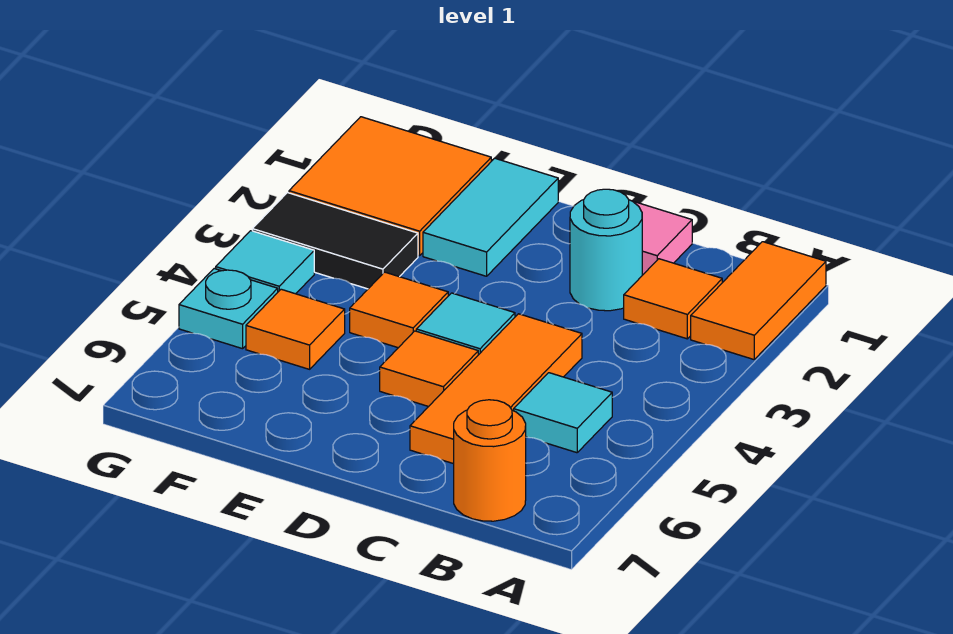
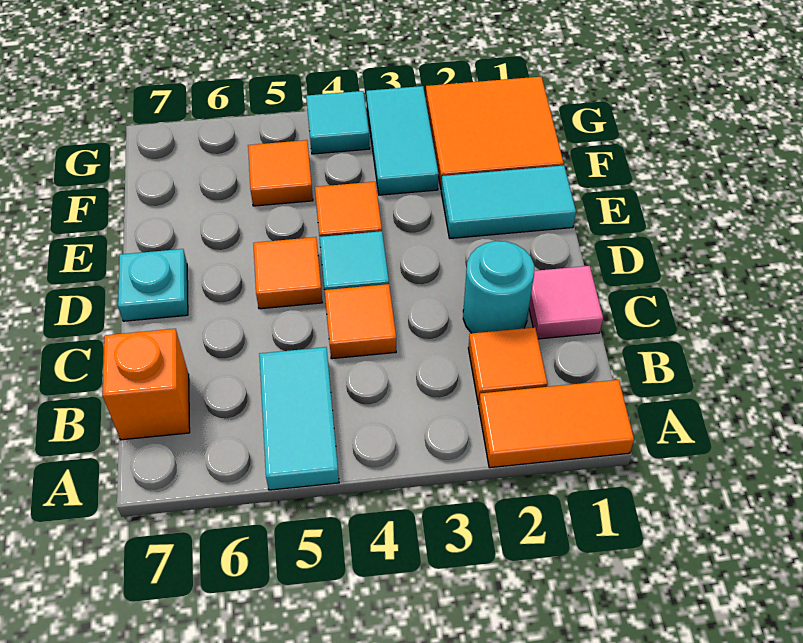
cyan tile B5 level 1 -> cyan tile A5:B5 level 1
orange round brick B7 level 1 -> orange brick B7 level 1
orange tile C4:C6 level 1 -> orange tile C4 level 1
black tile F3:G3 level 1 -> cyan tile F3:G3 level 1
cyan plate G5 level 1 -> cyan plate D7 level 1

